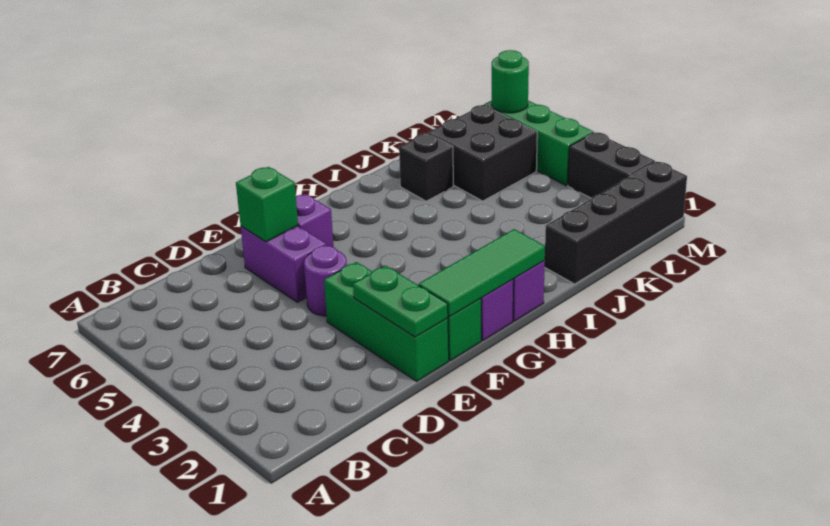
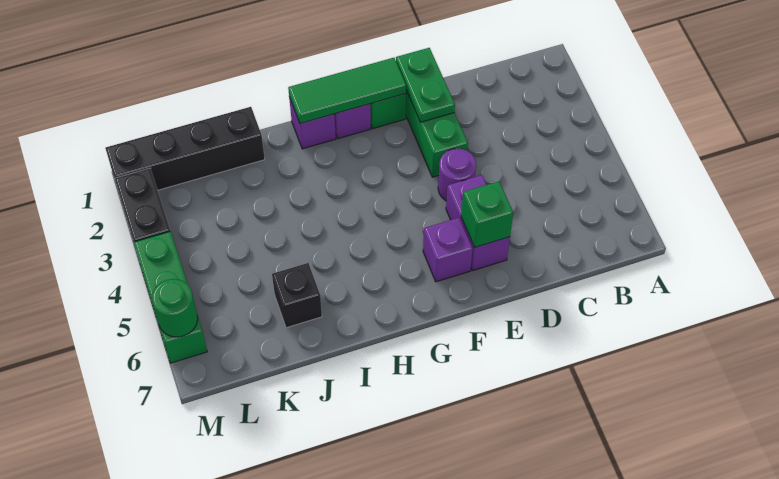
black brick K5:L6 level 1 -> none

